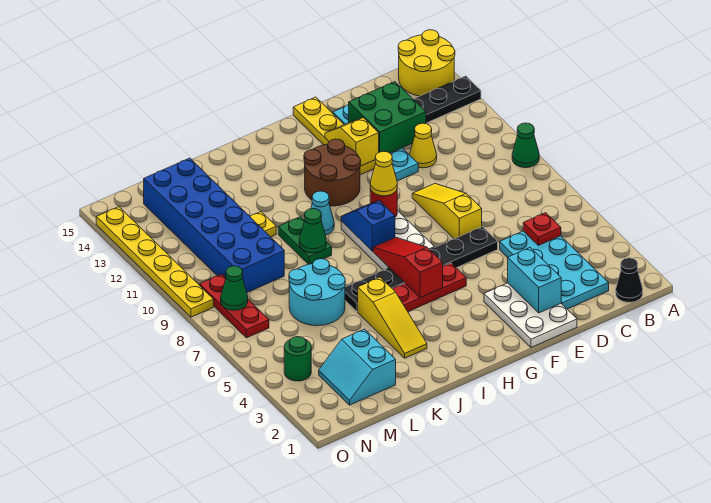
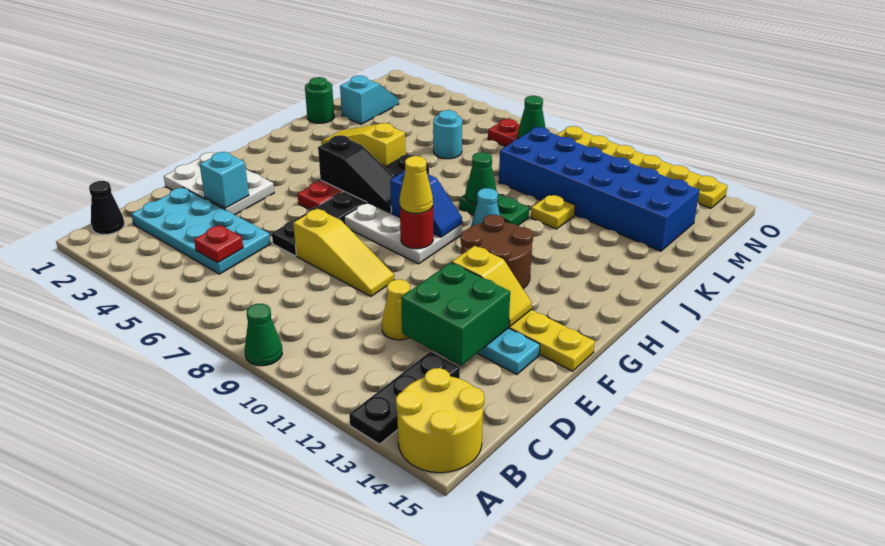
cyan brick E2:E3 level 2 -> cyan brick E3 level 2
red slope H5:H7 level 2 top 5 -> black slope H5:H7 level 2 top 5
cyan round brick K6:L7 level 1 -> cyan round brick L6 level 1
cyan slope L2:M3 level 1 top L -> cyan slope L2:M2 level 1 top L
green round brick N4 level 1 -> green round brick K1 level 1

